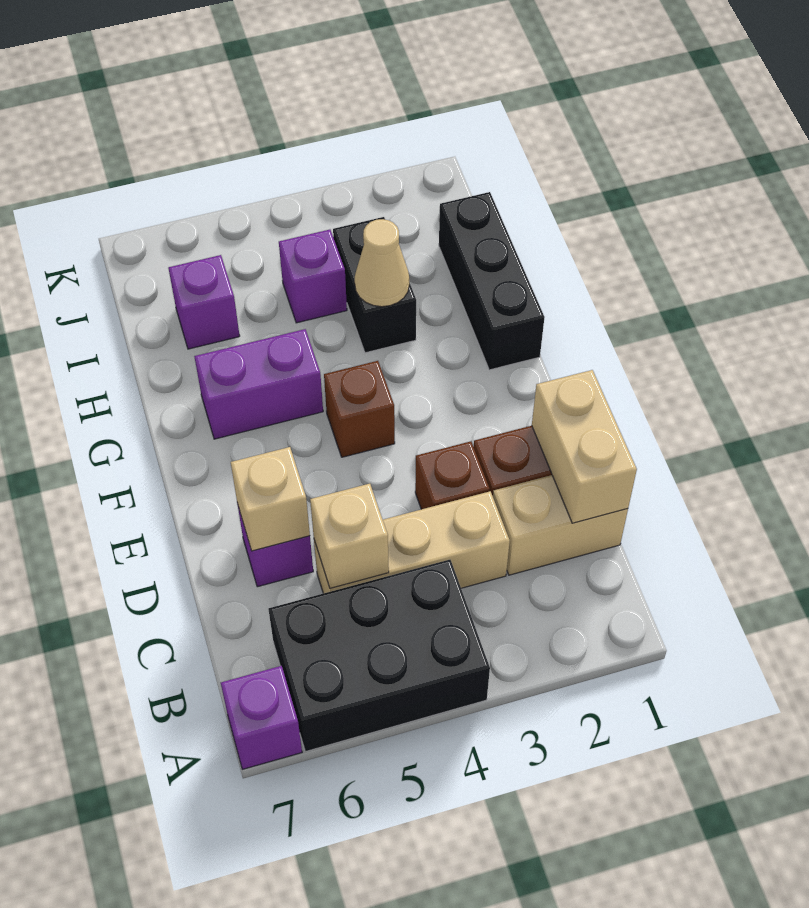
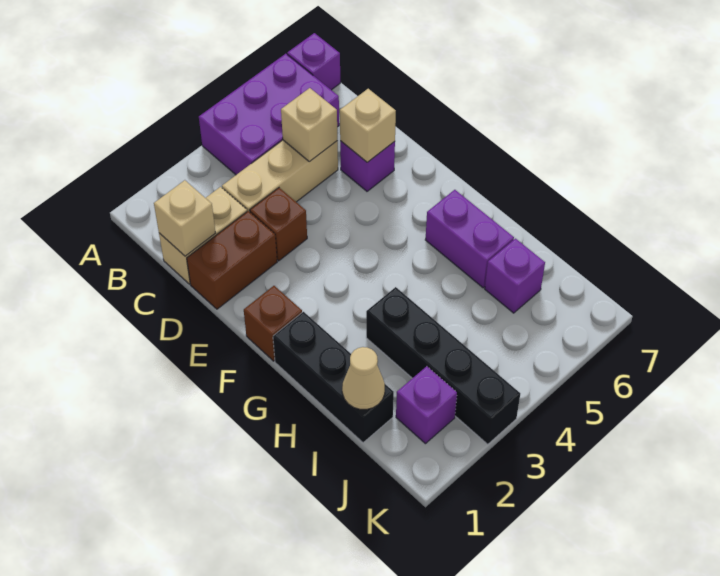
black brick A4:B6 level 1 -> purple brick A4:B6 level 1
tan brick C1:D1 level 2 -> tan brick C1 level 2
brown brick F4 level 1 -> brown brick F1 level 1
purple brick G5:G6 level 1 -> purple brick G6:H6 level 1
black brick H3:I3 level 1 -> black brick H3:K3 level 1
tan cone H3 level 2 -> tan cone I1 level 2
purple brick I4 level 1 -> purple brick J2 level 1

